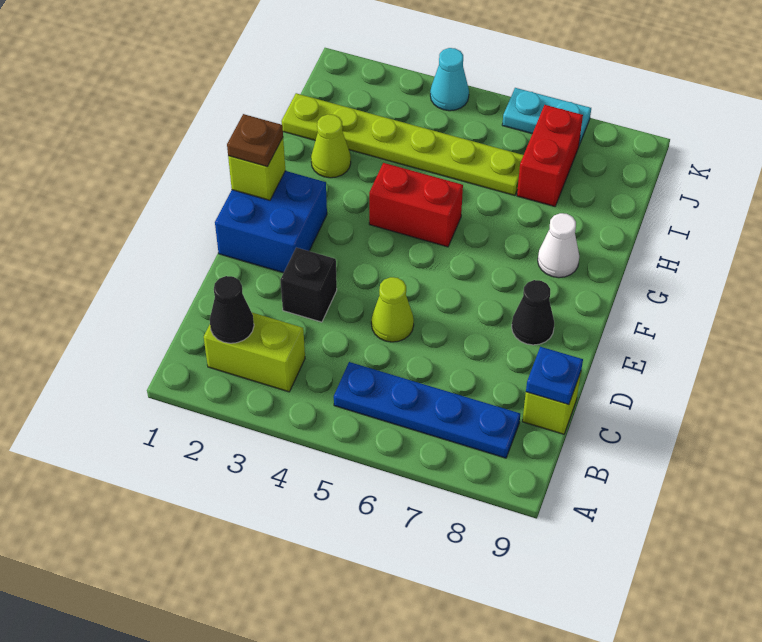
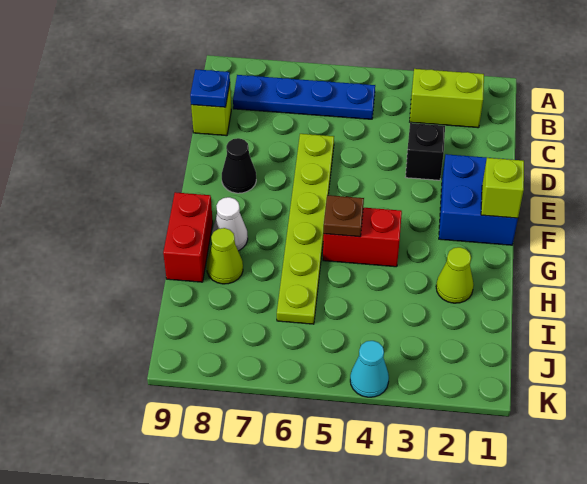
black cone B2 level 2 -> none
lime cone D5 level 1 -> lime cone H8 level 1
brown plate F1 level 3 -> brown plate G5 level 2
lime plate I1:I6 level 1 -> lime plate D6:I6 level 1
red brick I7:J7 level 1 -> red brick G9:H9 level 1
cyan plate K6:K7 level 1 -> none

